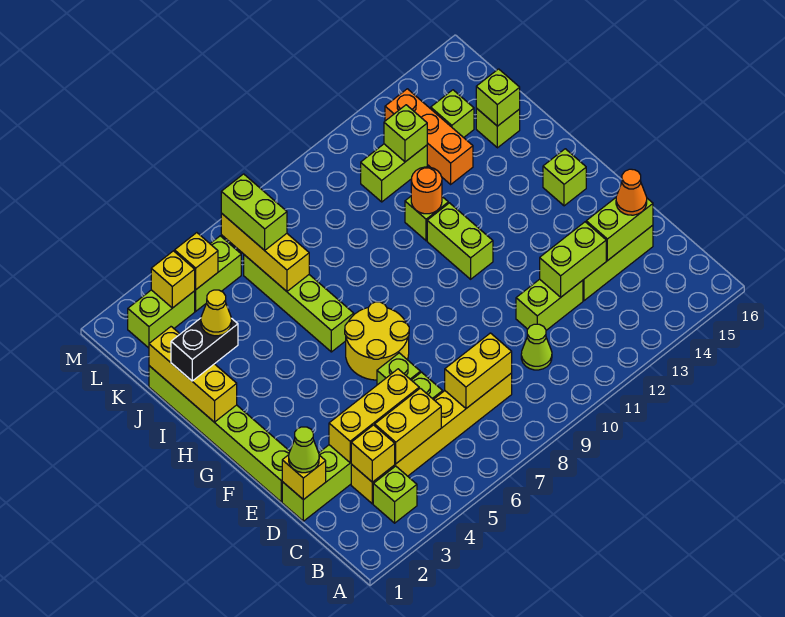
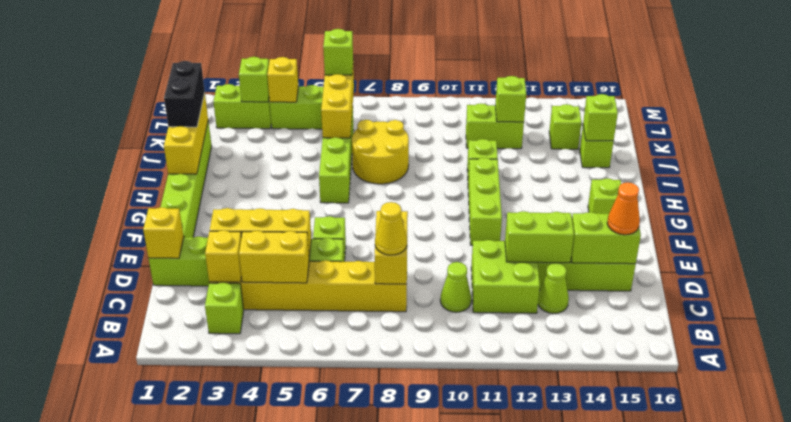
yellow brick C7:C8 level 2 -> yellow brick C8:D8 level 2
lime cone D1 level 3 -> lime cone C13 level 1
lime brick D11:D12 level 1 -> lime brick C11:D12 level 1
yellow round brick F6:G7 level 1 -> yellow round brick I7:J8 level 1
lime brick G11:H11 level 1 -> lime brick F11:H11 level 1
black brick I1:I2 level 3 -> black brick I1:J1 level 3
yellow cone I2 level 4 -> yellow cone C8 level 3
orange round brick I11 level 2 -> none
orange brick J13:L13 level 1 -> none
lime brick K6:L6 level 3 -> lime brick L6 level 3
yellow brick L3 level 2 -> lime brick L3 level 2

